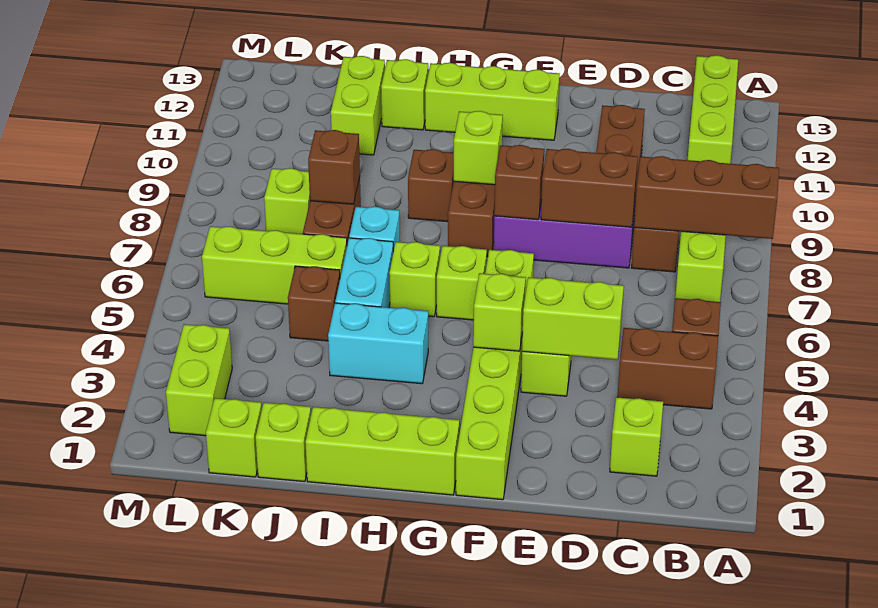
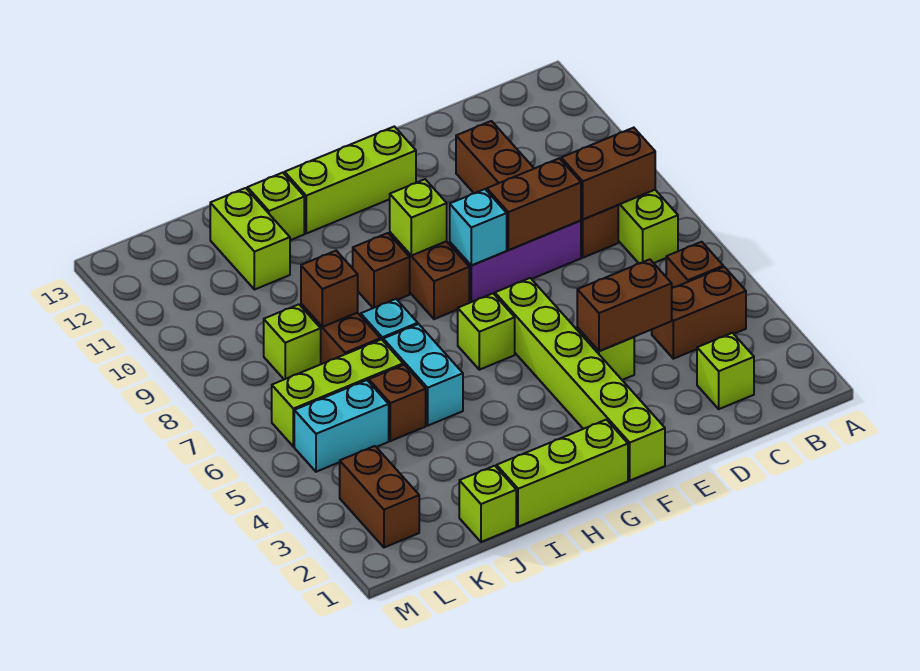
brown brick A8:C8 level 2 -> brown brick B8:C8 level 2
lime brick B11:B13 level 1 -> none
lime brick D4:E4 level 2 -> brown brick D4:E4 level 2
lime brick F4 level 2 -> none
brown brick F8 level 2 -> cyan brick F8 level 2
cyan brick H4:I4 level 1 -> cyan brick K5:L5 level 1
lime brick H6 level 1 -> none
lime brick K1 level 1 -> none
lime brick L2:L3 level 1 -> brown brick L2:L3 level 1

